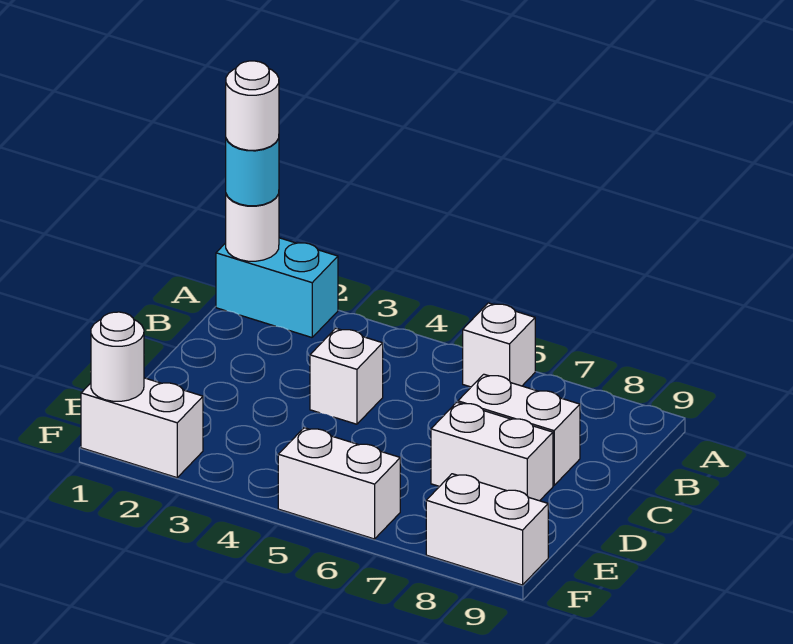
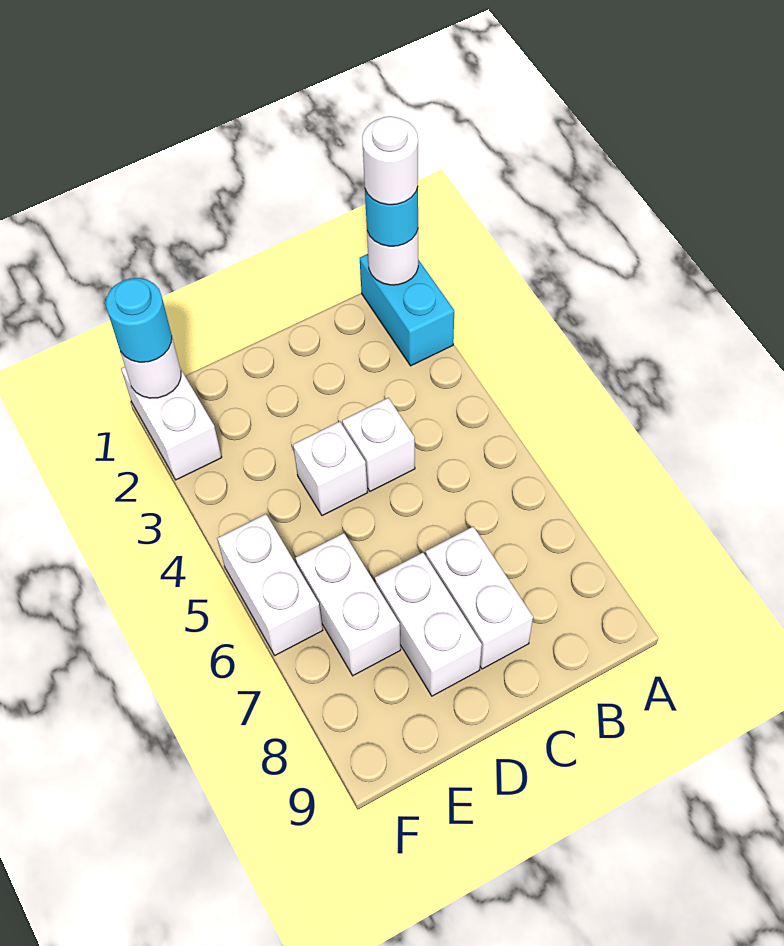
white brick A6 level 1 -> white brick D4 level 1
none -> cyan round brick F1 level 3
white brick F8:F9 level 1 -> white brick E6:E7 level 1

